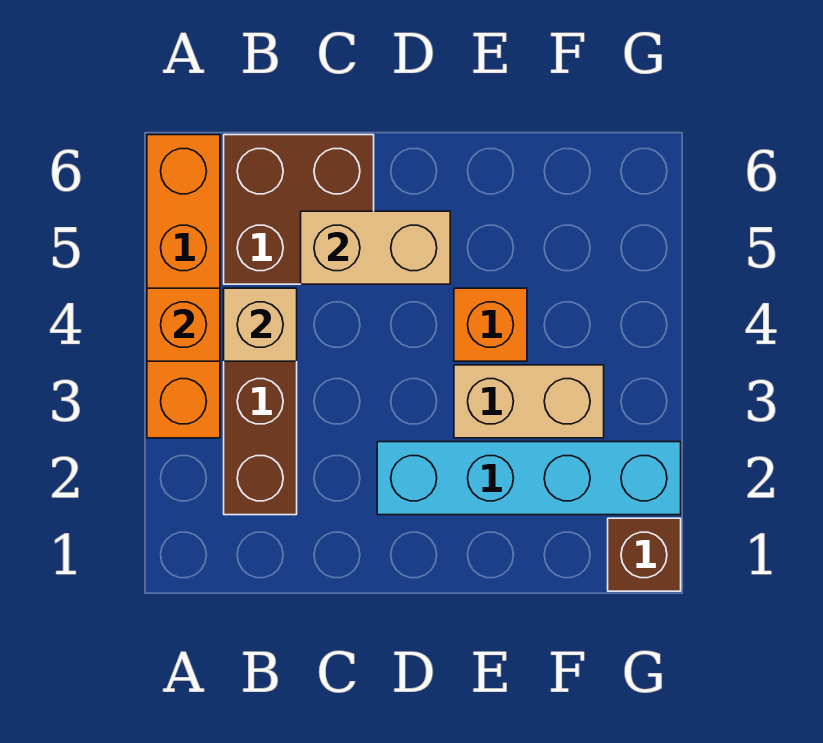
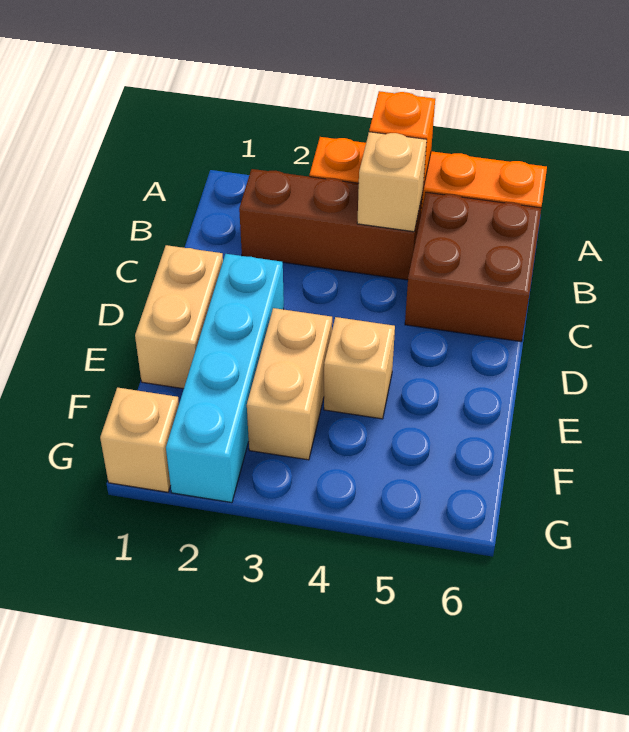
tan brick C5:D5 level 2 -> tan brick D1:E1 level 1
orange brick E4 level 1 -> tan brick E4 level 1
brown brick G1 level 1 -> tan brick G1 level 1

